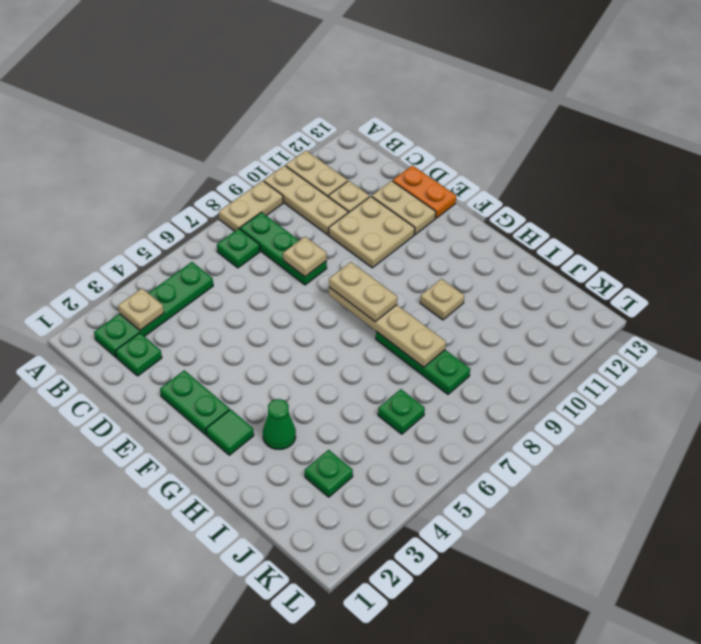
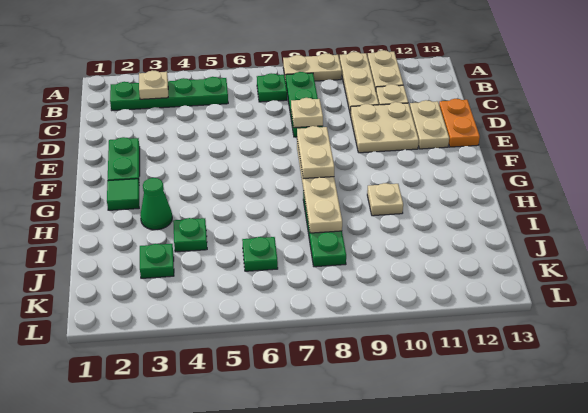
green plate C2 level 1 -> green plate I4 level 1

